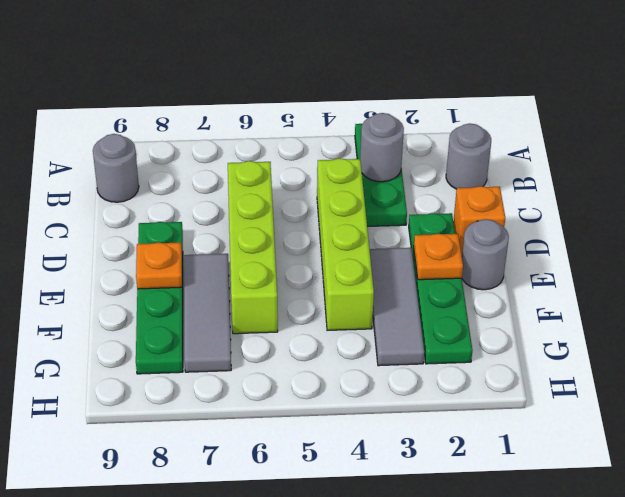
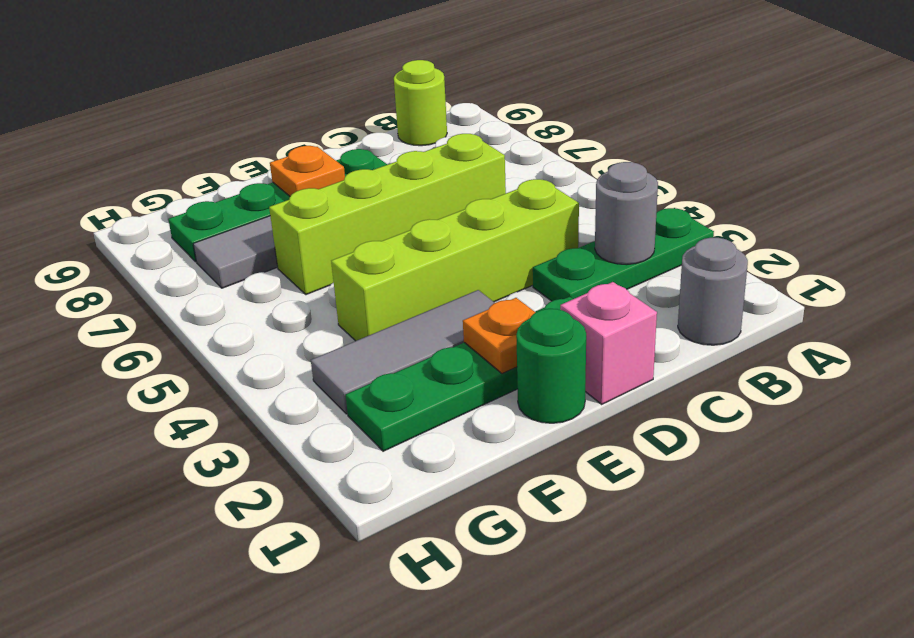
grey round brick B9 level 1 -> lime round brick B9 level 1
orange brick D1 level 1 -> pink brick D1 level 1
grey round brick E1 level 1 -> green round brick E1 level 1

